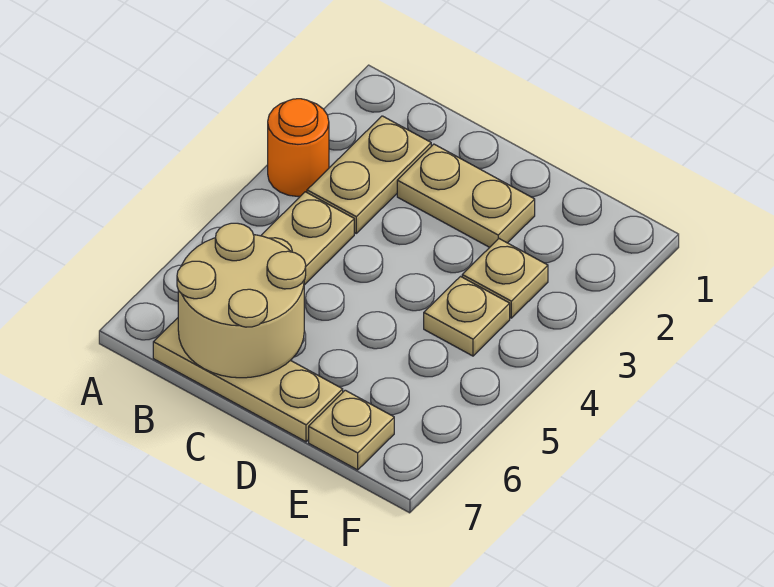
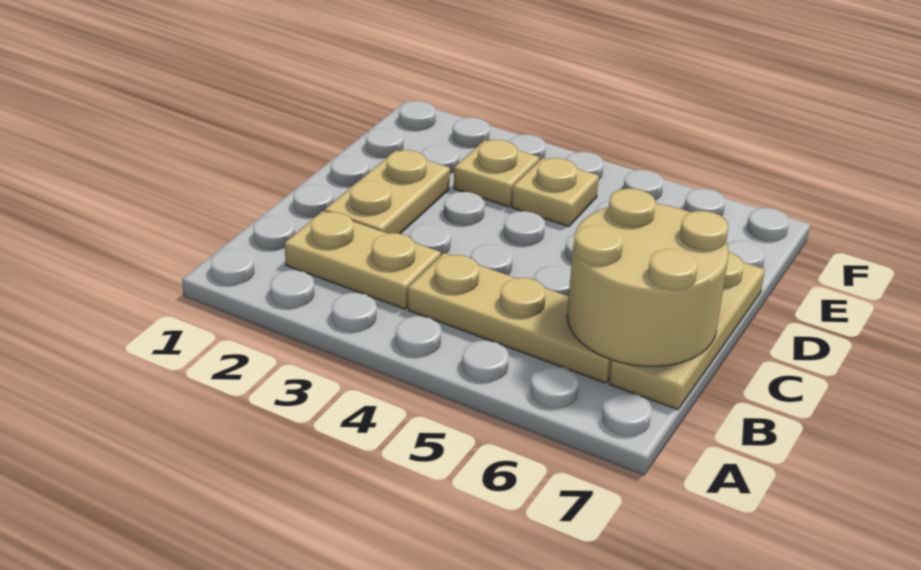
orange round brick A3 level 1 -> none
tan plate E7 level 1 -> none

